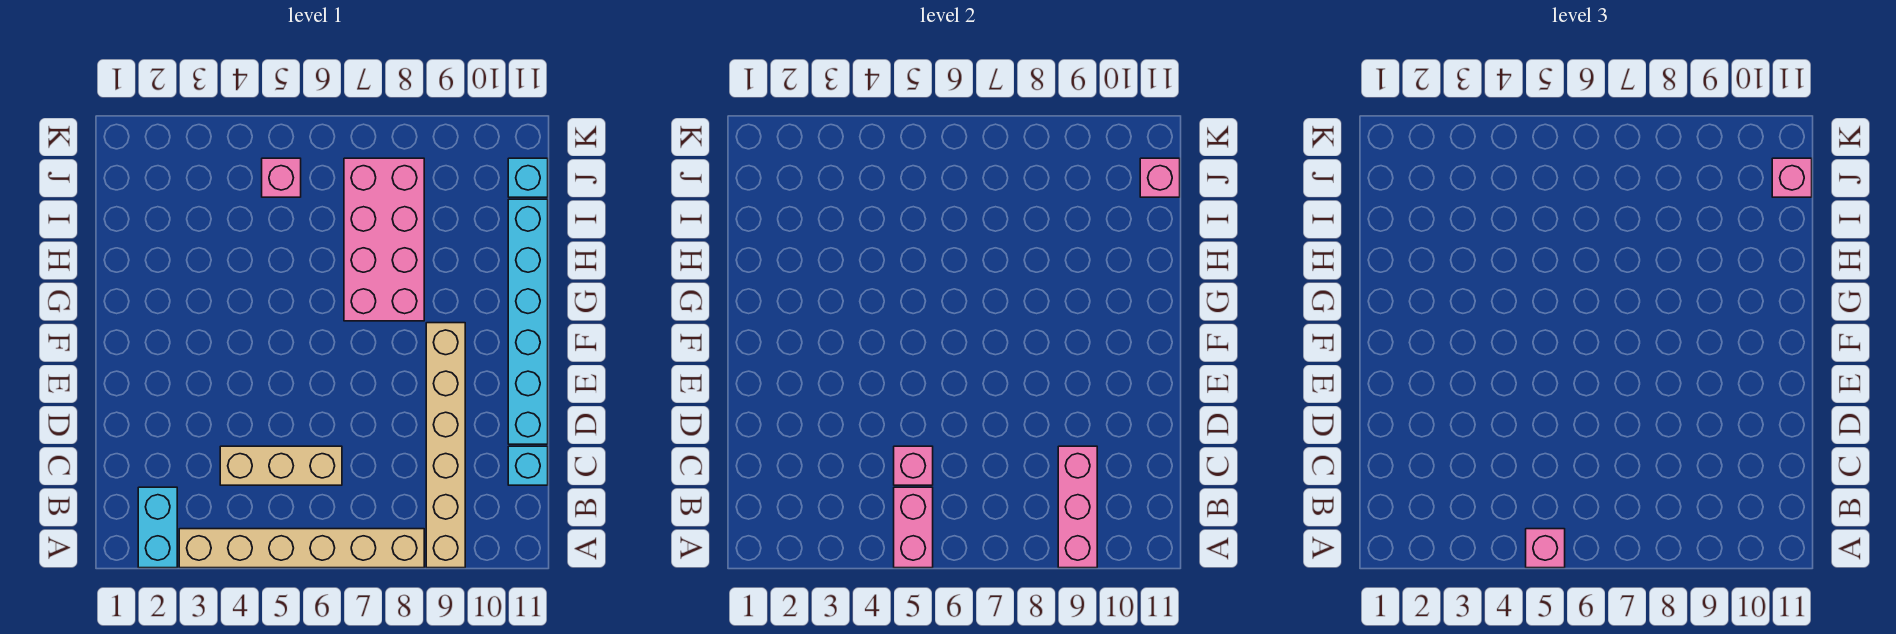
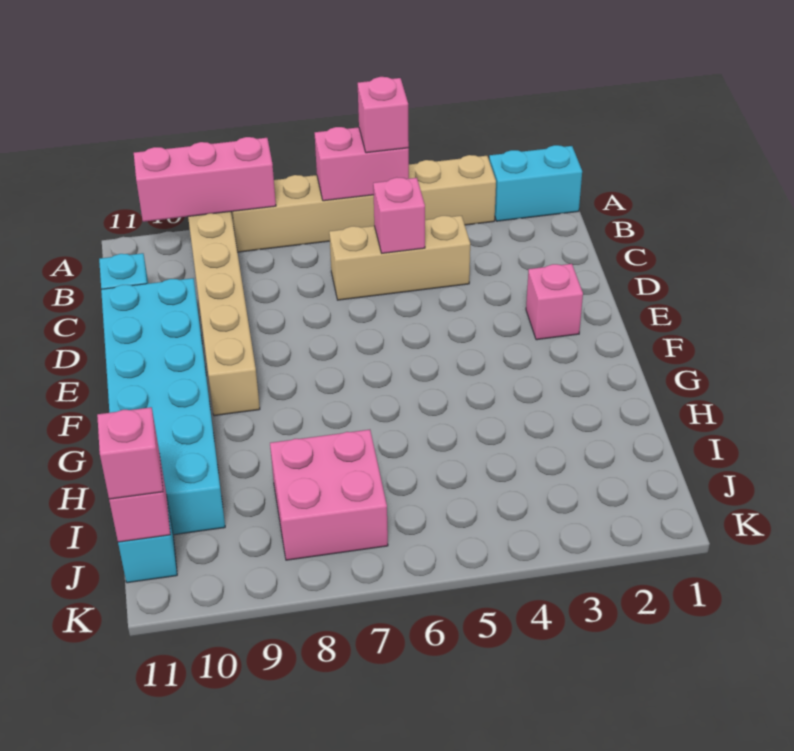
cyan brick A2:B2 level 1 -> cyan brick A1:A2 level 1
pink brick A5:B5 level 2 -> pink brick A5:A6 level 2
pink brick A9:C9 level 2 -> pink brick A8:A10 level 2
cyan brick D11:I11 level 1 -> cyan brick D10:I11 level 1
pink brick G7:J8 level 1 -> pink brick I7:J8 level 1
pink brick J5 level 1 -> pink brick E2 level 1

